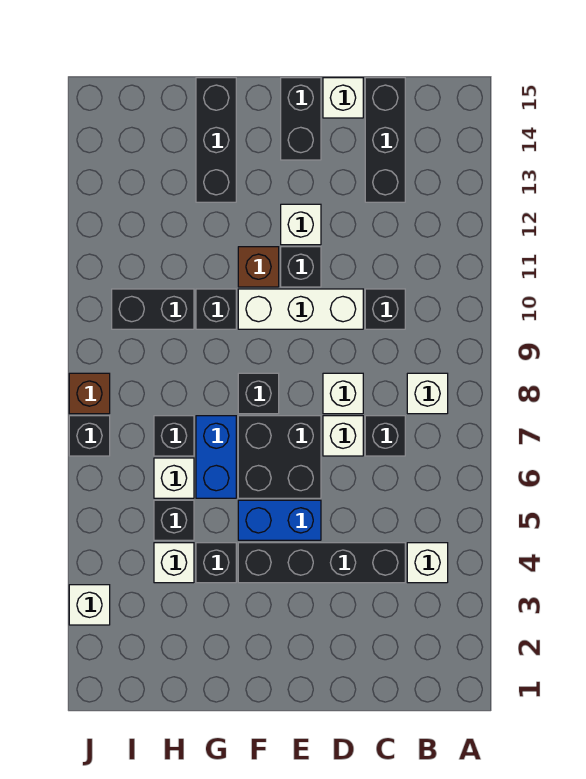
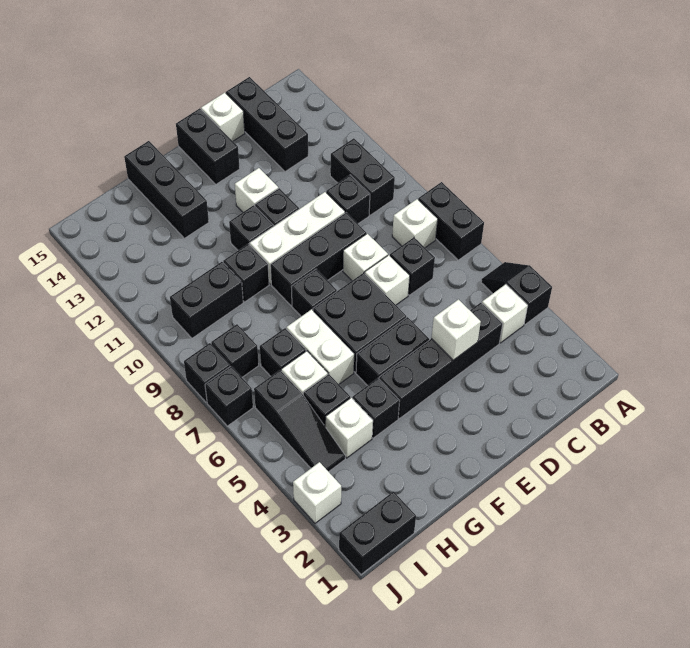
none -> black slope A4:A5 level 1 top 4
none -> black brick A7:A8 level 1
none -> black brick B10:B11 level 1
none -> white brick D4 level 2
none -> black brick D9:F9 level 1
blue brick E5:F5 level 1 -> black brick E5:F5 level 1
brown brick F11 level 1 -> black brick F11 level 1
blue brick G6:G7 level 1 -> white brick G6:G7 level 1
none -> black brick I1:J1 level 1
none -> black slope I4:I6 level 1 top 6
none -> black brick I8 level 1
brown brick J8 level 1 -> black brick J8 level 1

